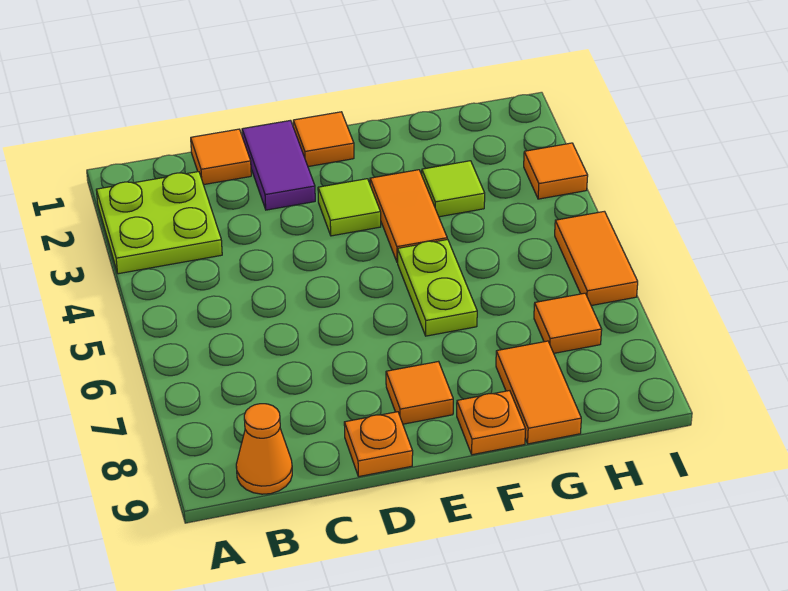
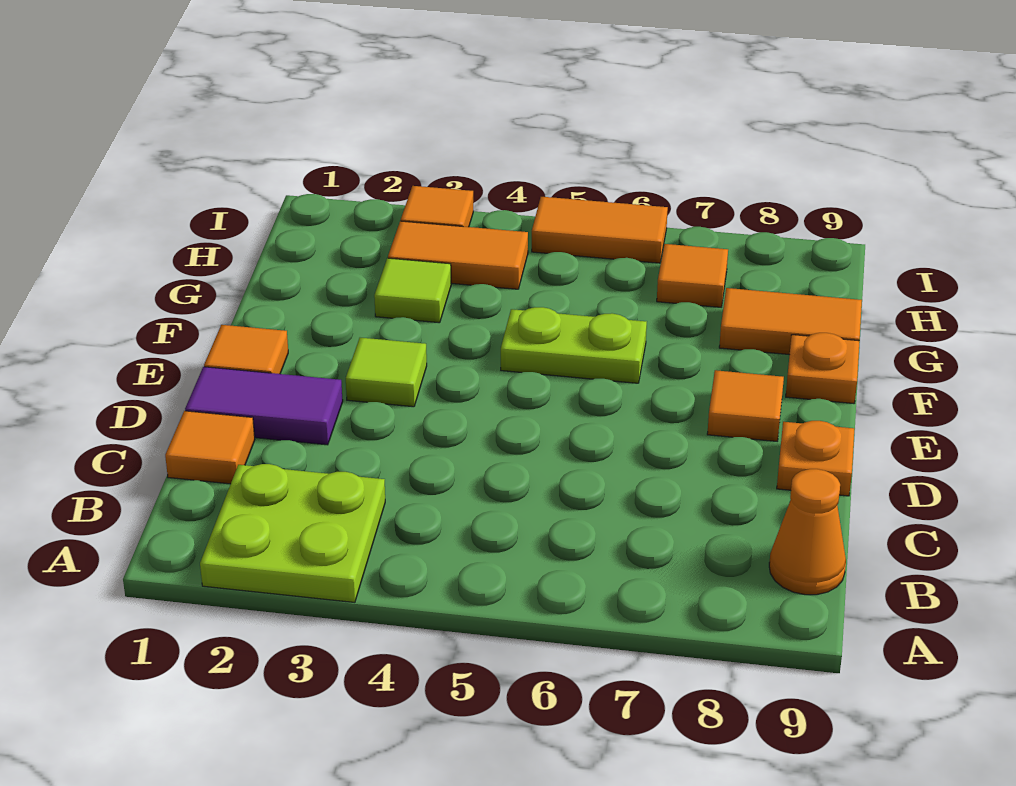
orange tile F3:F4 level 1 -> orange tile H3:H4 level 1

